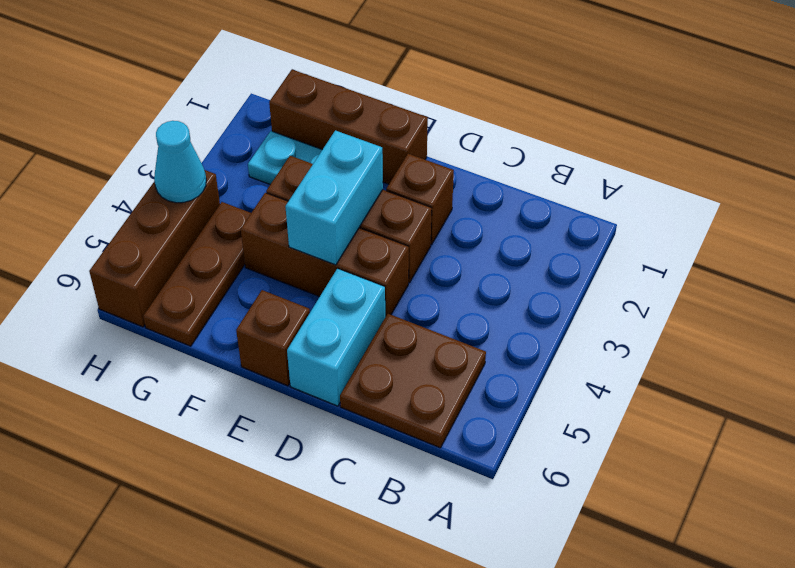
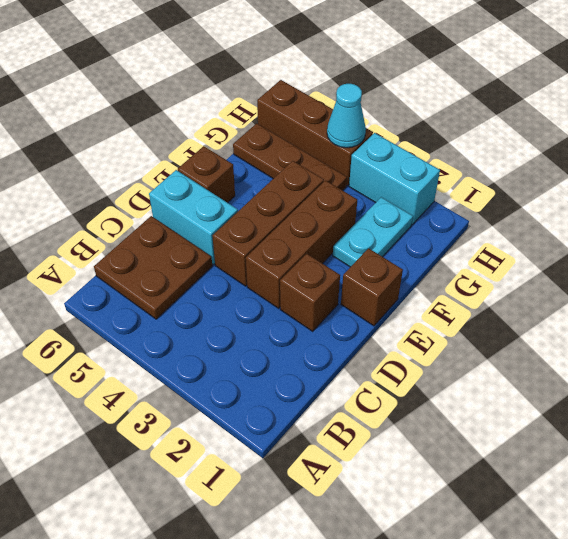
brown brick E1:G1 level 1 -> brown brick E1 level 1
cyan brick E3:E4 level 2 -> cyan brick H2:H3 level 1

